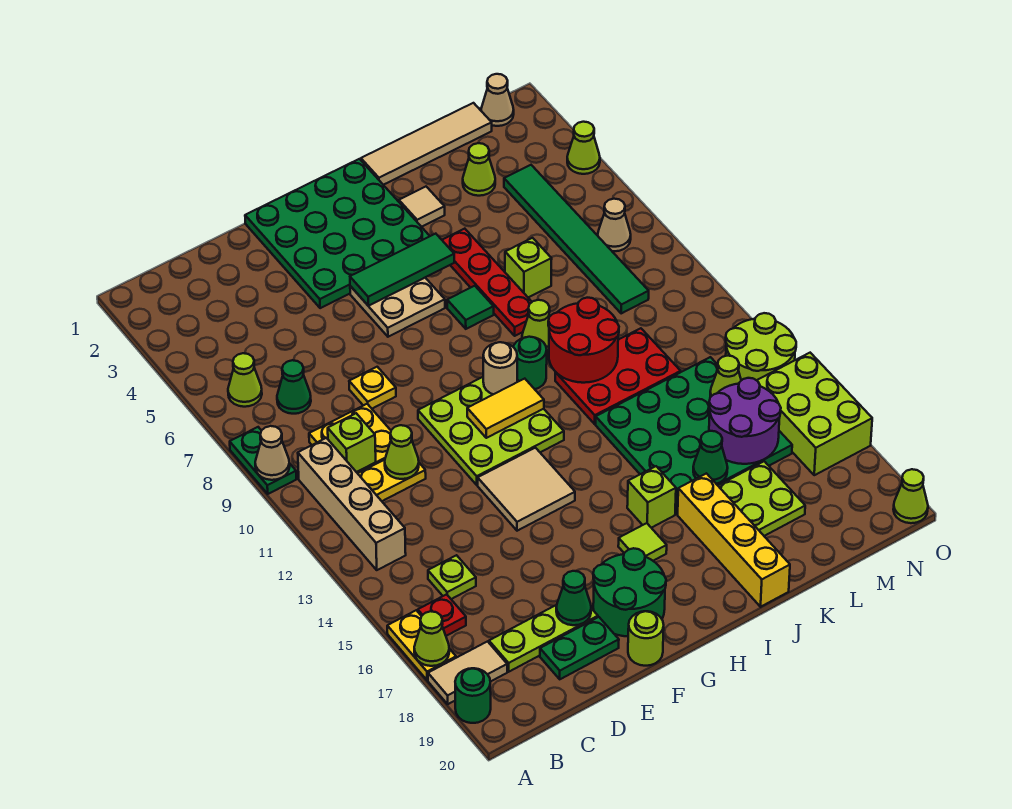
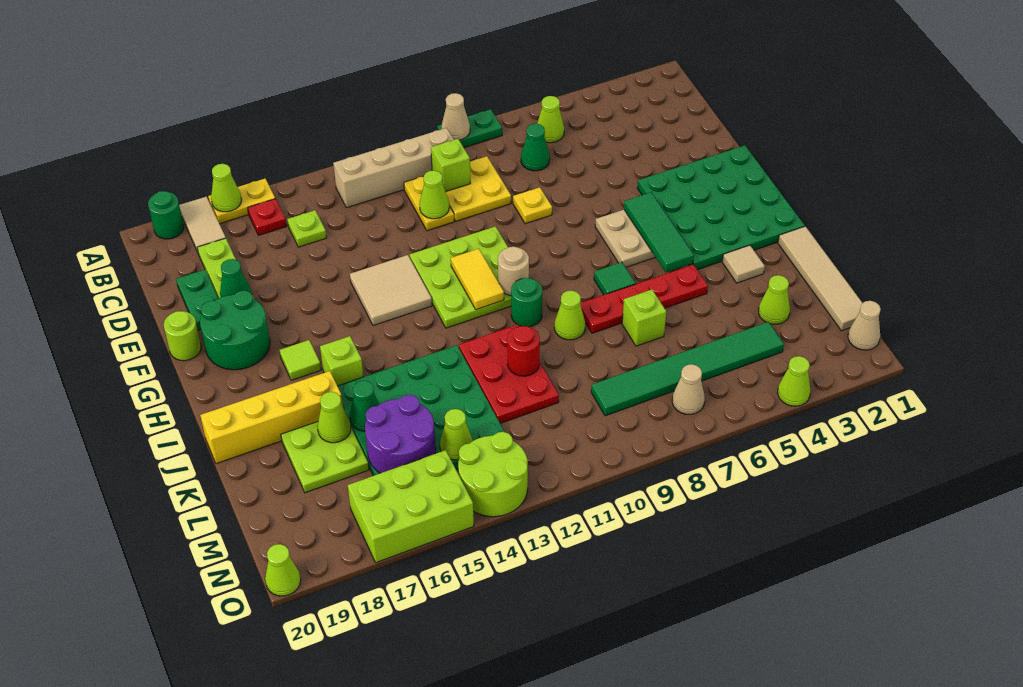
red round brick J10:K11 level 2 -> red round brick K11 level 2
none -> lime cone K17 level 2

